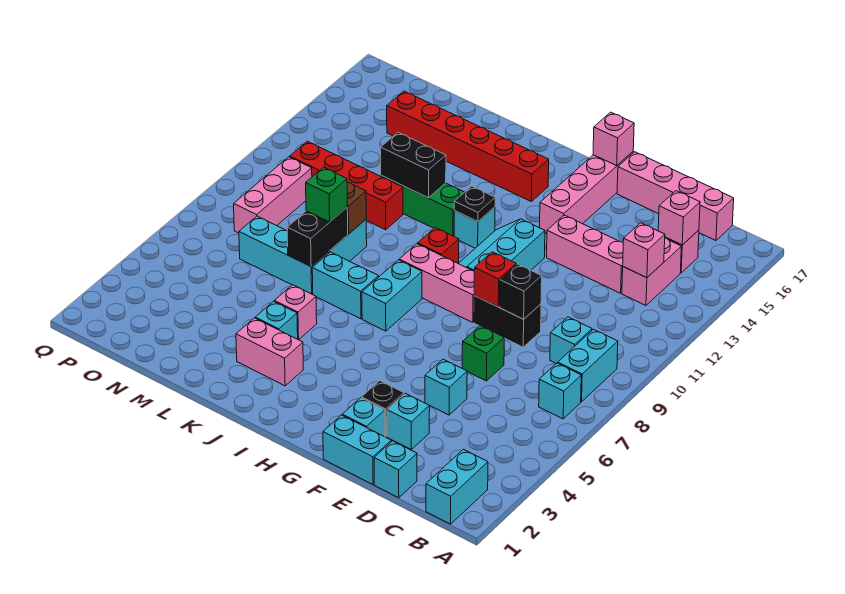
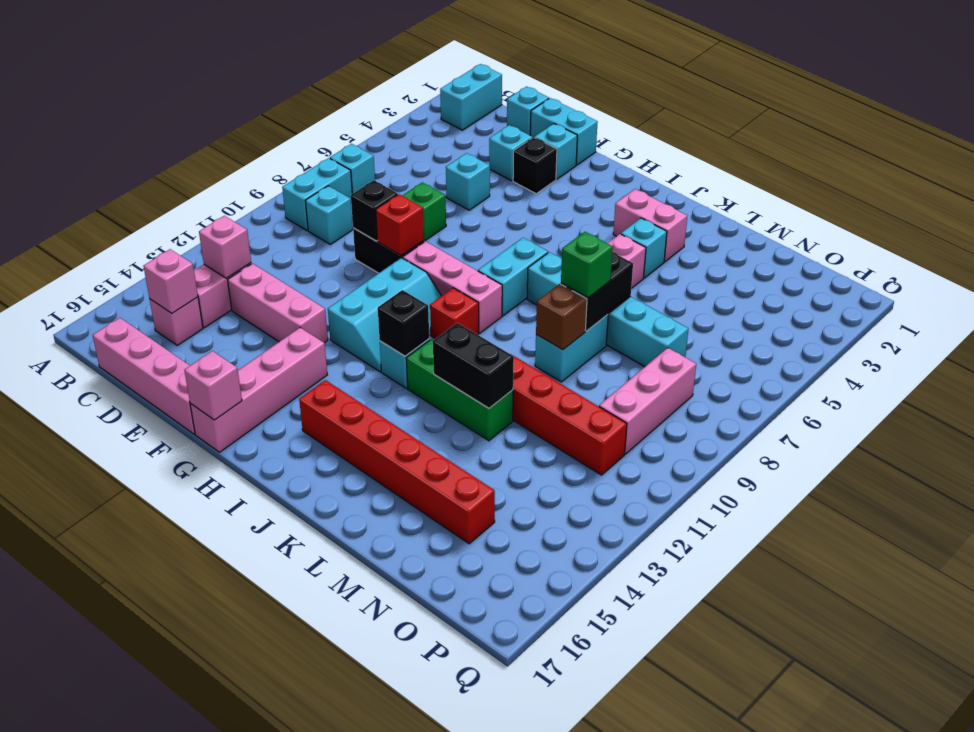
black plate I12 level 2 -> black brick I12 level 2

